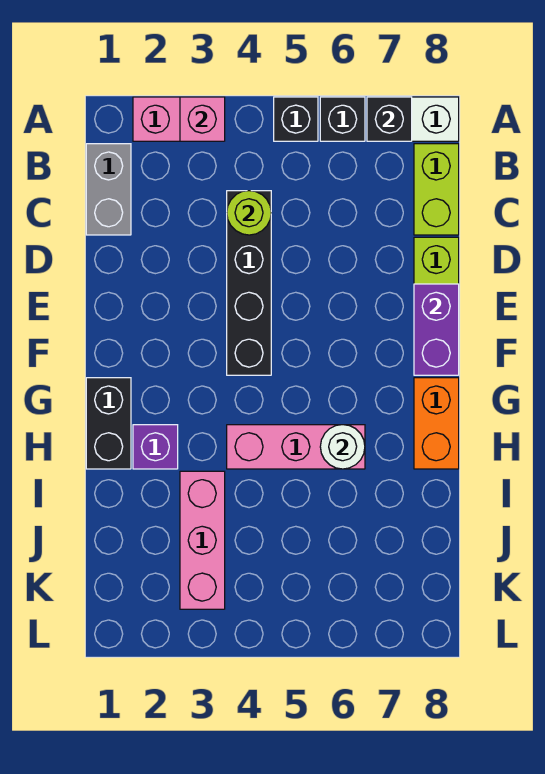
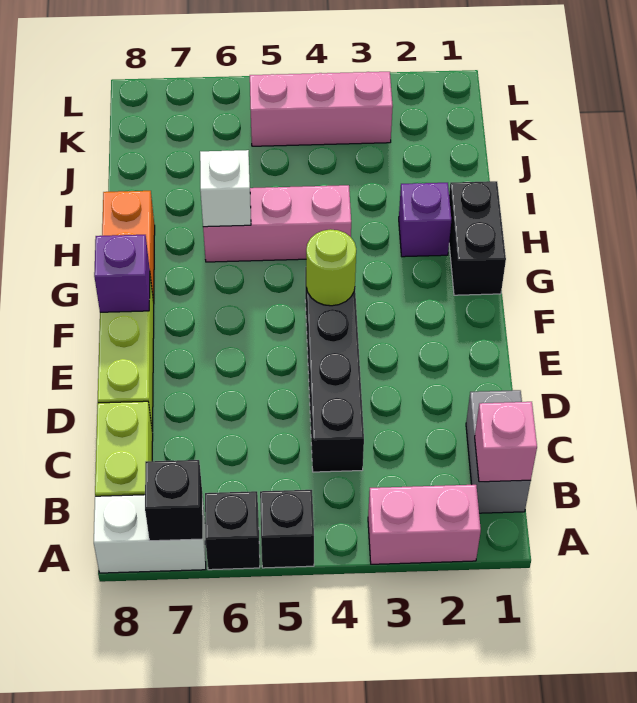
pink brick A3 level 2 -> pink brick B1 level 2
lime round brick C4 level 2 -> lime round brick F4 level 2
purple brick E8:F8 level 2 -> purple brick F8 level 2
white round brick H6 level 2 -> white brick H6 level 2
pink brick I3:K3 level 1 -> pink brick K3:K5 level 1

